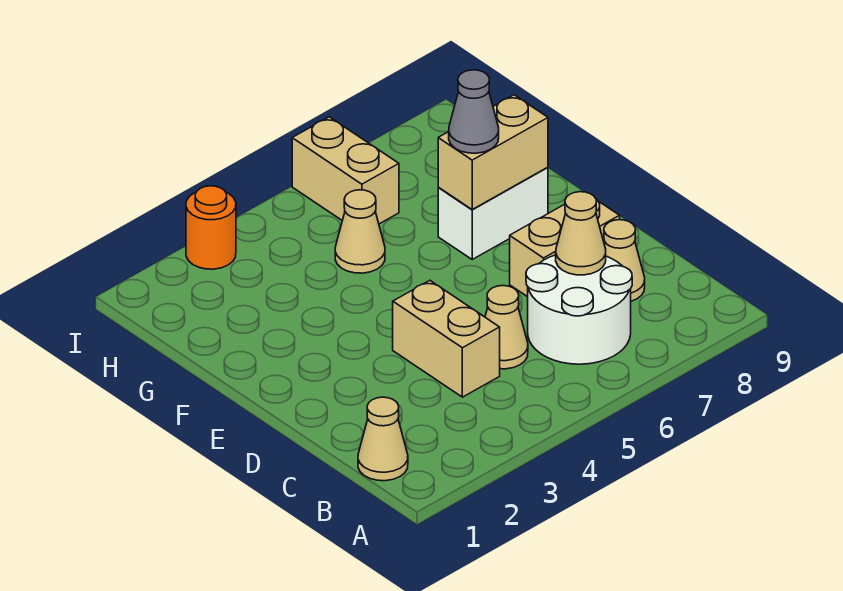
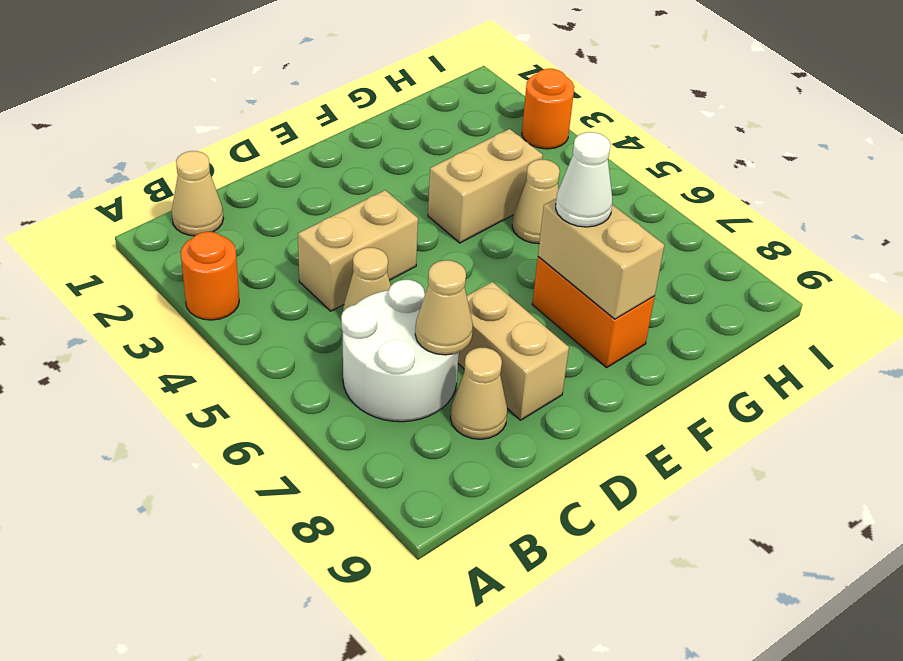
none -> orange round brick A3 level 1
white brick F7:F8 level 1 -> orange brick F7:F8 level 1
grey cone F7 level 3 -> white cone F7 level 3
tan brick H6:I6 level 1 -> tan brick F4:G4 level 1

